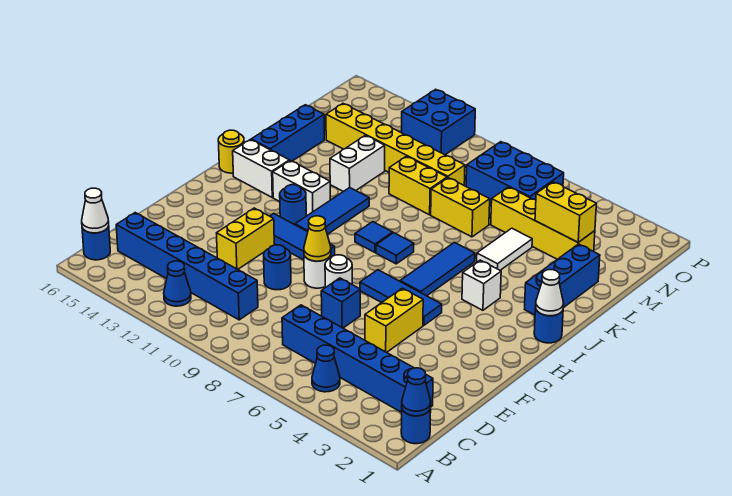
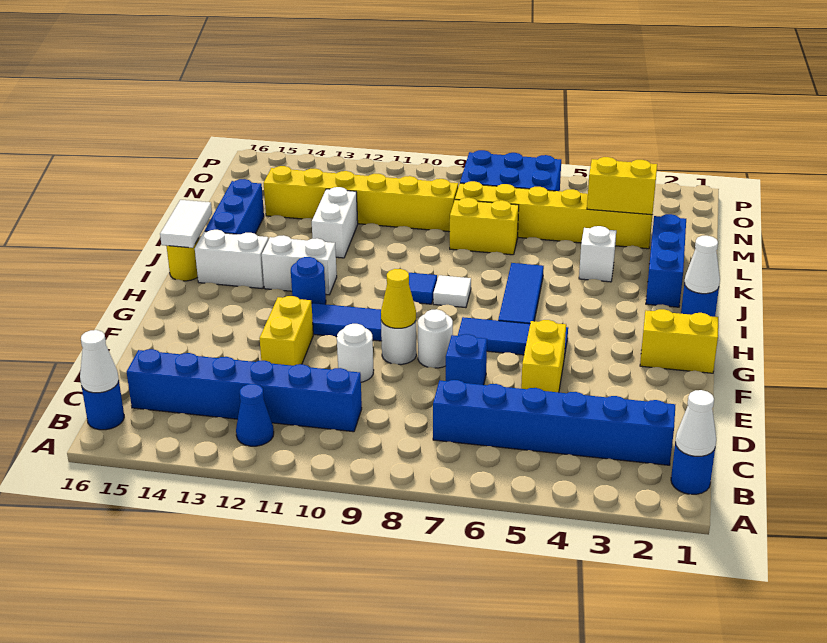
blue cone B1 level 2 -> white cone B1 level 2
blue cone B5 level 1 -> none
blue round brick E10 level 1 -> white round brick E10 level 1
blue tile H11:J11 level 1 -> none
white brick I4 level 1 -> white brick K4 level 1
blue tile I8 level 1 -> white tile I8 level 1
white tile K5:L5 level 1 -> white tile I16:J16 level 2
yellow brick L9:L10 level 1 -> yellow brick G1:G2 level 1
yellow brick M3:M6 level 1 -> yellow brick M3:M8 level 1
blue brick O11:P12 level 1 -> none

